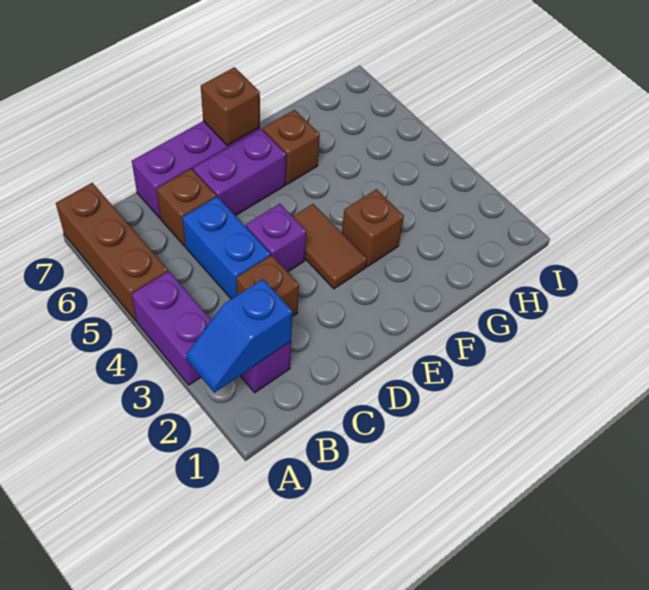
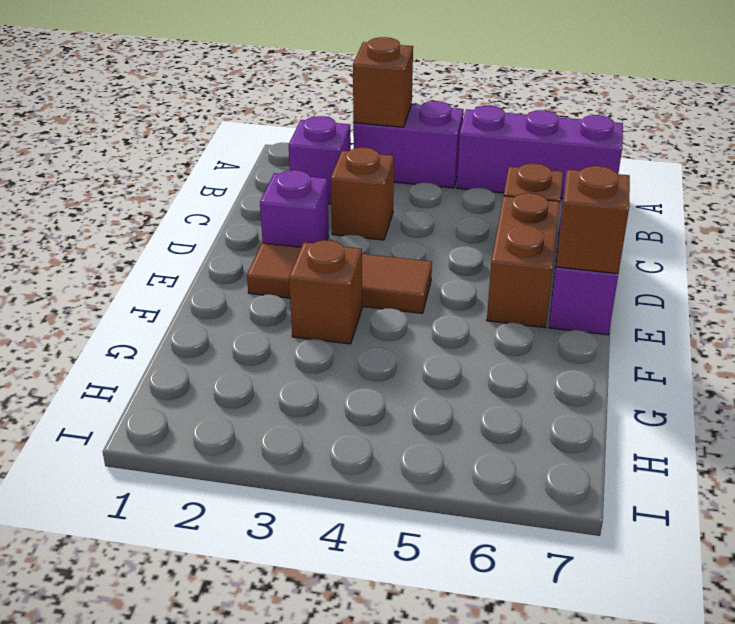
blue slope A2:B2 level 2 top B -> none
brown brick A5:A7 level 1 -> purple brick A5:A7 level 1
blue brick C4:C5 level 1 -> none
purple brick D4 level 1 -> purple brick D2 level 1
purple brick D6:E6 level 1 -> brown brick D6:E6 level 1
brown tile E3:E4 level 1 -> brown tile E2:E4 level 1
brown brick F6 level 1 -> brown brick A3 level 2

